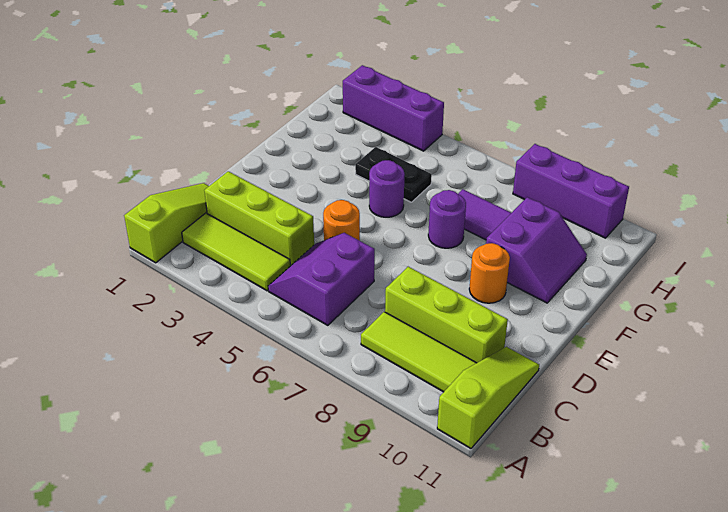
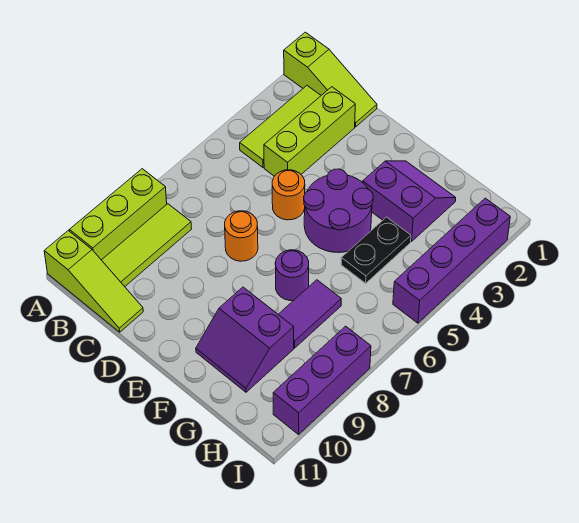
purple slope B5:C6 level 1 top 6 -> purple slope F2:G3 level 1 top 3
lime brick C8:C10 level 1 -> lime brick A8:A10 level 1
orange round brick E9 level 1 -> orange round brick D7 level 1
purple round brick F5 level 1 -> purple round brick E4:F5 level 1
purple brick I2:I4 level 1 -> purple brick I2:I5 level 1

